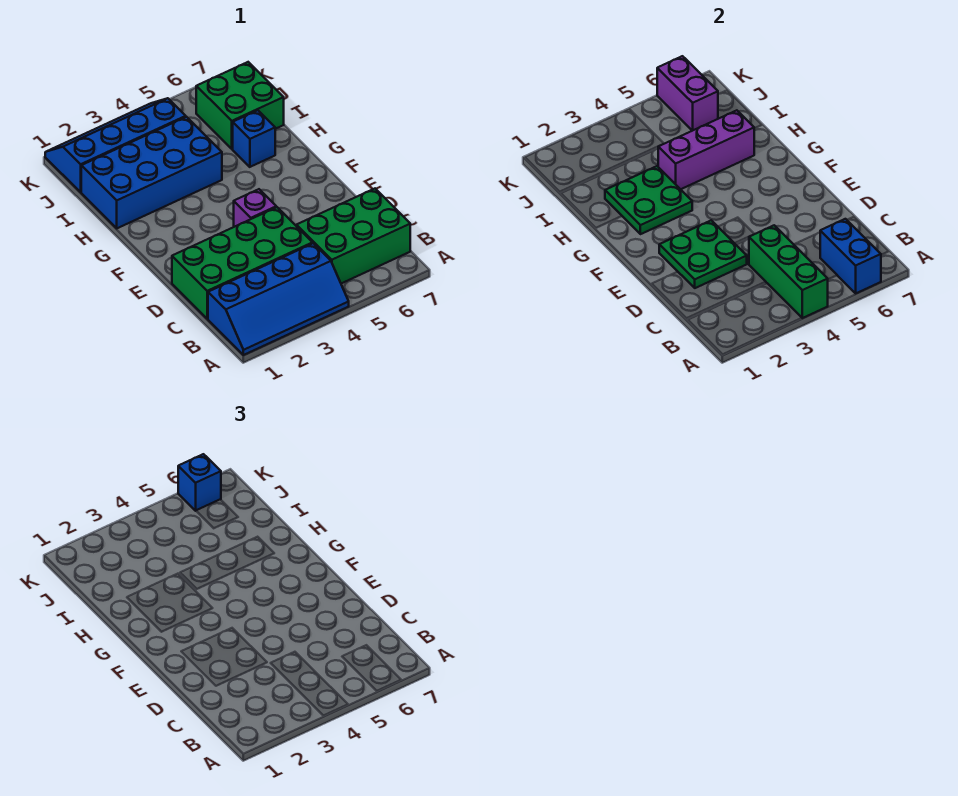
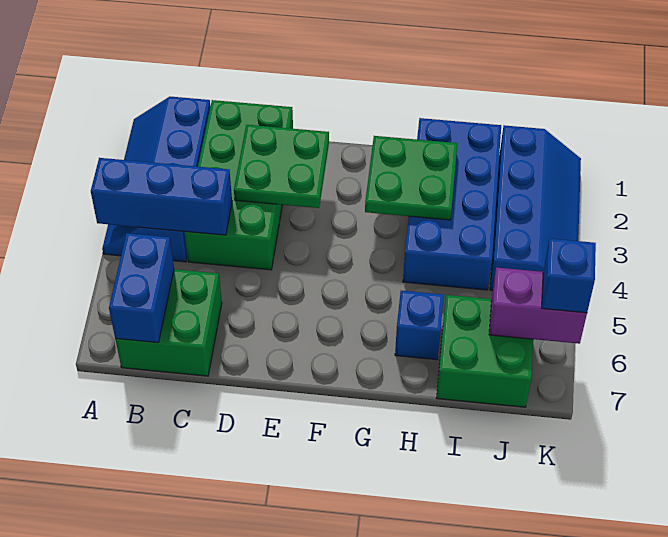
green brick A4:C4 level 2 -> blue brick A4:C4 level 2
blue brick A6:B6 level 2 -> blue brick B6:B7 level 2
green brick B5:C7 level 1 -> green brick B6:C7 level 1
purple brick E4 level 1 -> none
purple brick H4:H6 level 2 -> none

